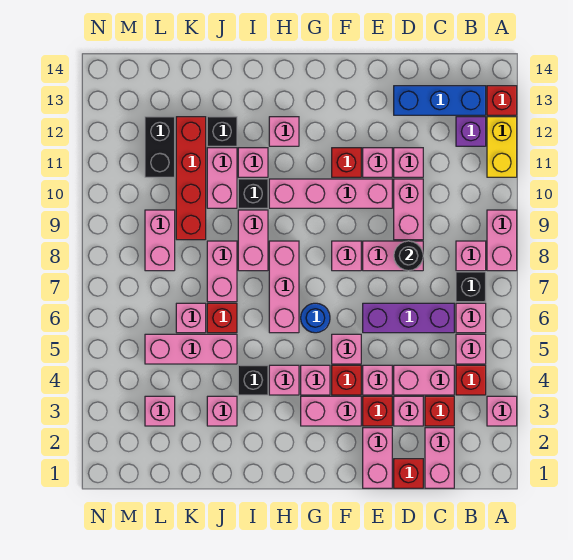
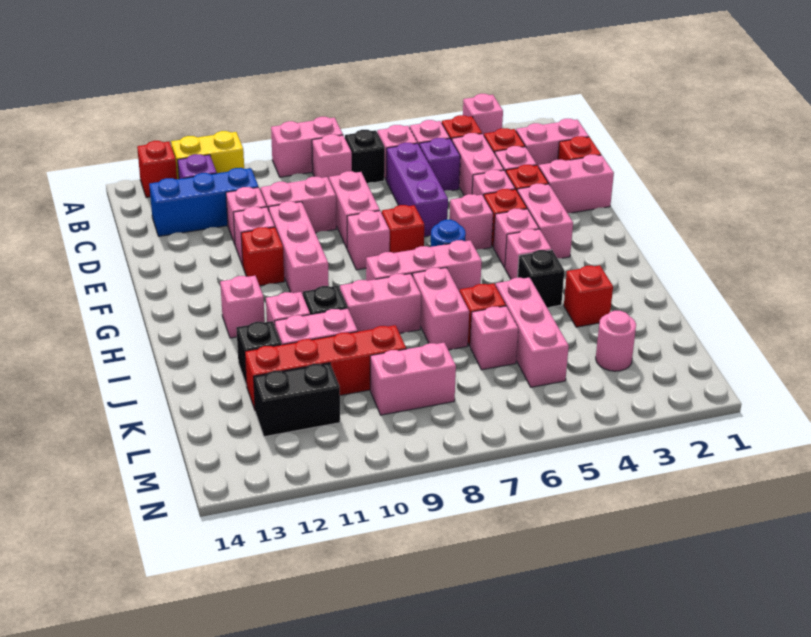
blue brick B13:D13 level 1 -> blue brick C11:C13 level 1
none -> purple brick C5 level 1
black round brick D8 level 2 -> none
pink brick E10:H10 level 1 -> pink brick E10:G10 level 1
none -> red brick F7 level 1
pink brick J3 level 1 -> red brick J3 level 1
pink brick J7:J8 level 1 -> pink brick I7:J7 level 1
pink brick L3 level 1 -> pink round brick L3 level 1

